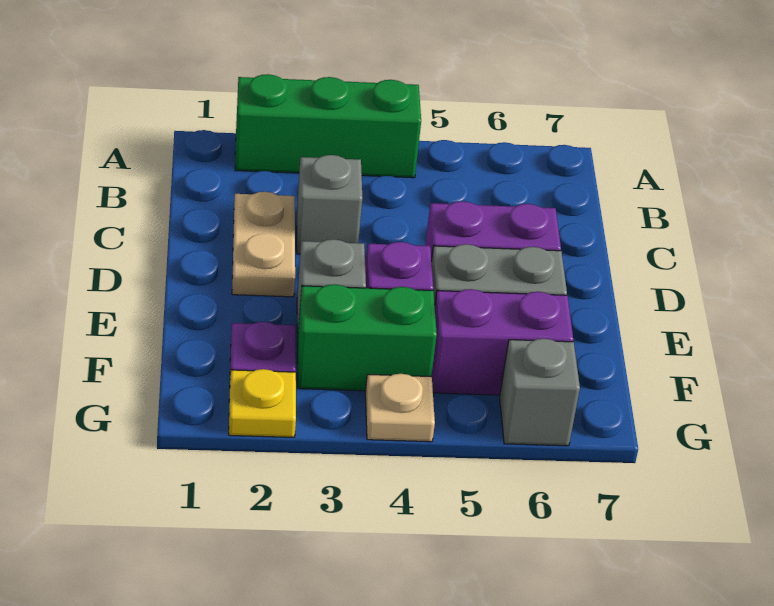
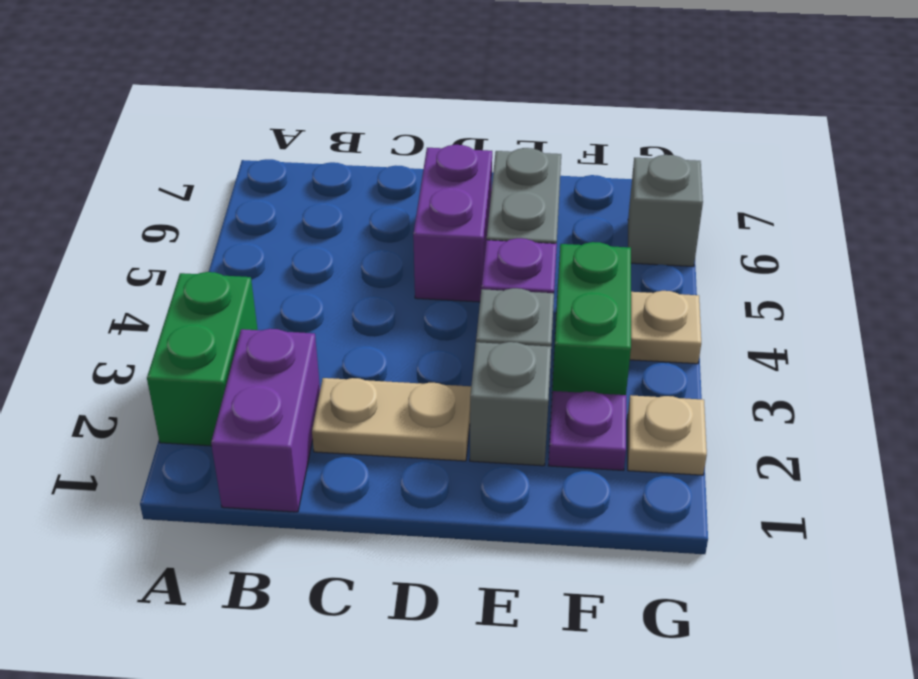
green brick A2:A4 level 1 -> green brick A2:A3 level 1
grey brick C3 level 1 -> grey brick E2 level 1
purple brick F5:F6 level 1 -> purple brick B1:B2 level 1
yellow plate G2 level 1 -> tan plate G2 level 1

